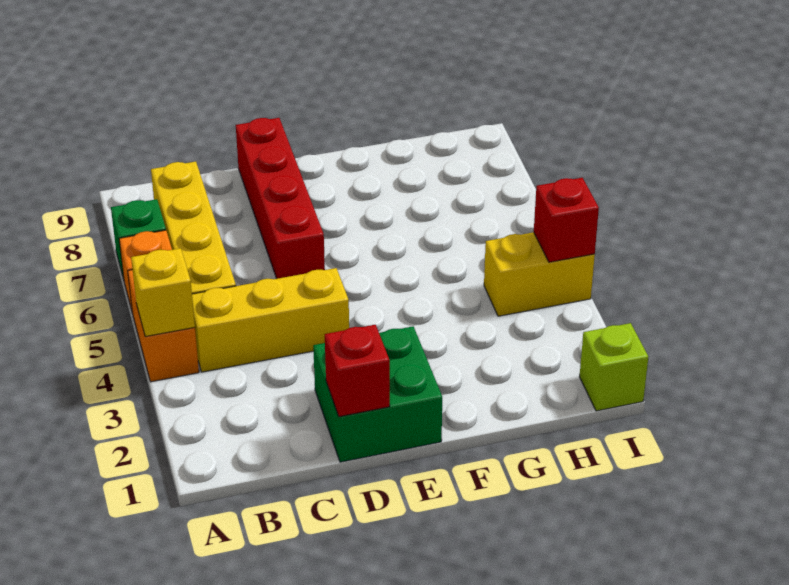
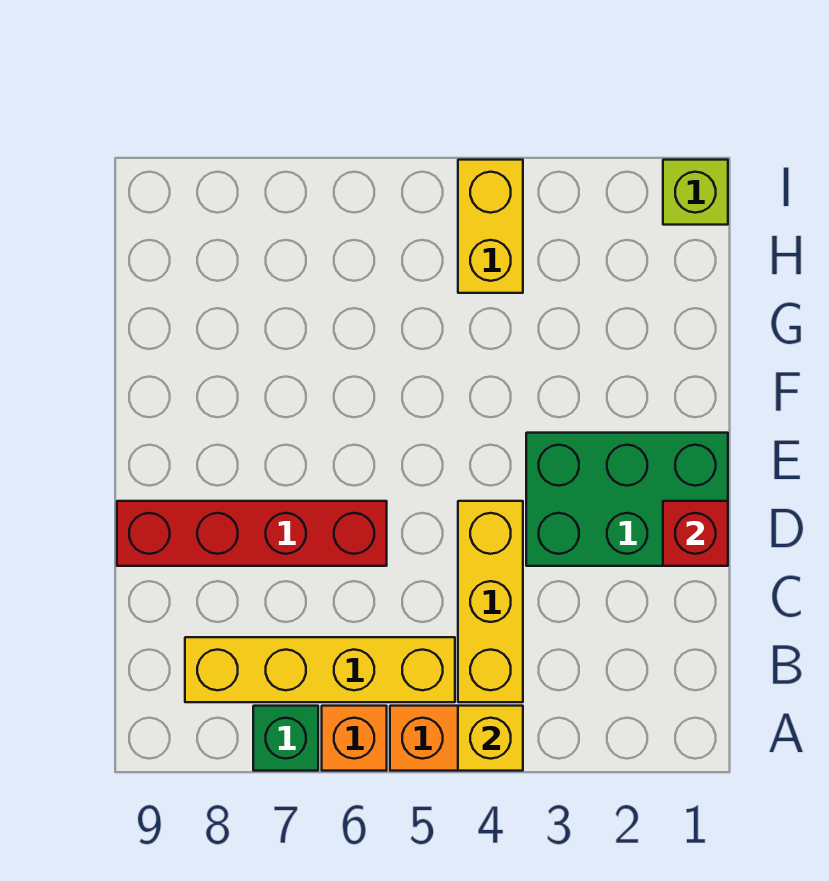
green brick D1:E2 level 1 -> green brick D1:E3 level 1
red brick I4 level 2 -> none

